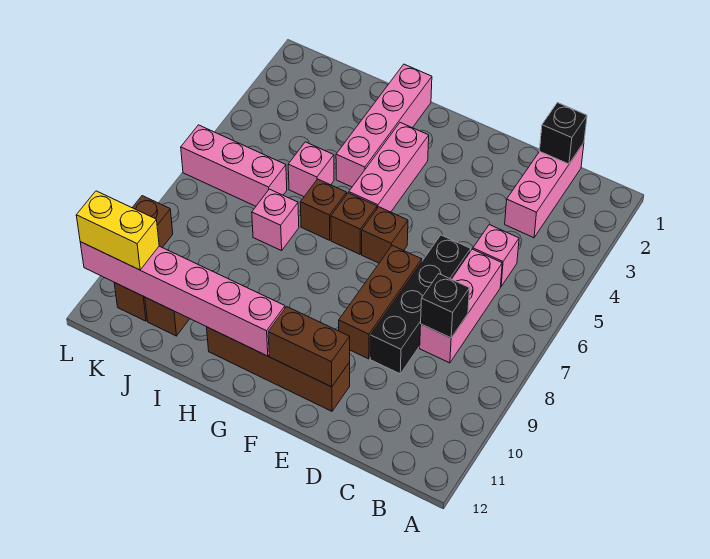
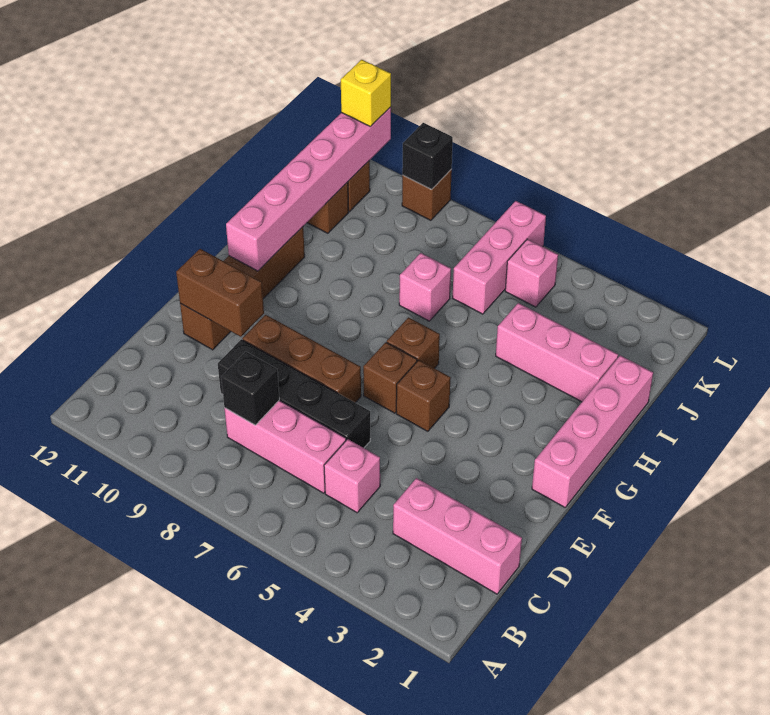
black brick C1 level 2 -> black brick L9 level 2
brown brick E11:F11 level 2 -> brown brick E10:E11 level 2
pink brick G3:G5 level 1 -> pink brick I2:I4 level 1
pink brick H1:H4 level 1 -> pink brick F1:I1 level 1
brown brick H6 level 1 -> brown brick F5 level 1
pink brick I5 level 1 -> pink brick K5 level 1
yellow brick K11:L11 level 3 -> yellow brick L11 level 3

